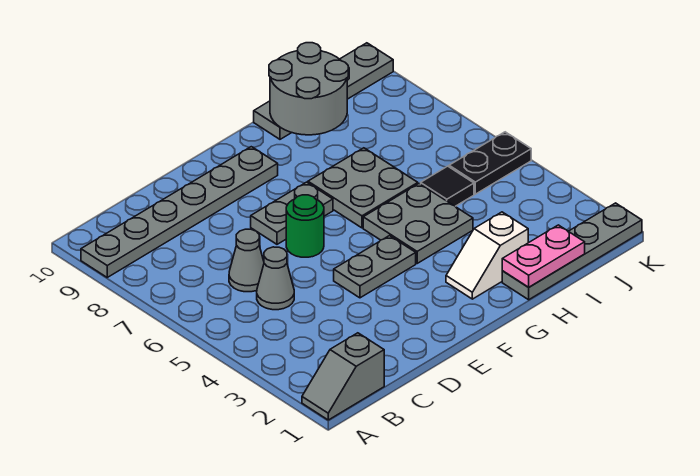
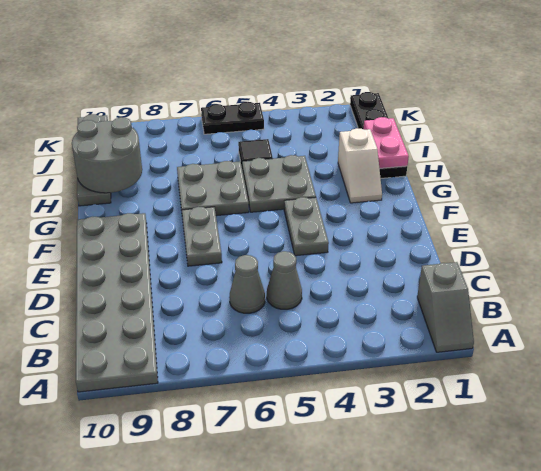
grey plate A9:F9 level 1 -> grey plate A9:F10 level 1
green round brick E6 level 1 -> none
grey plate H1:K1 level 1 -> black plate H1:K1 level 1
black plate J5:K5 level 1 -> black plate K5:K6 level 1

